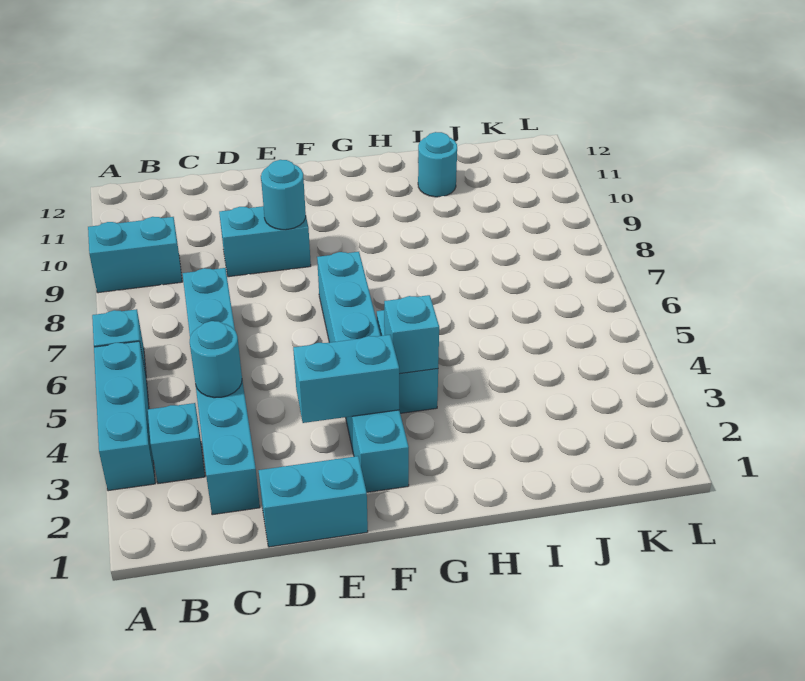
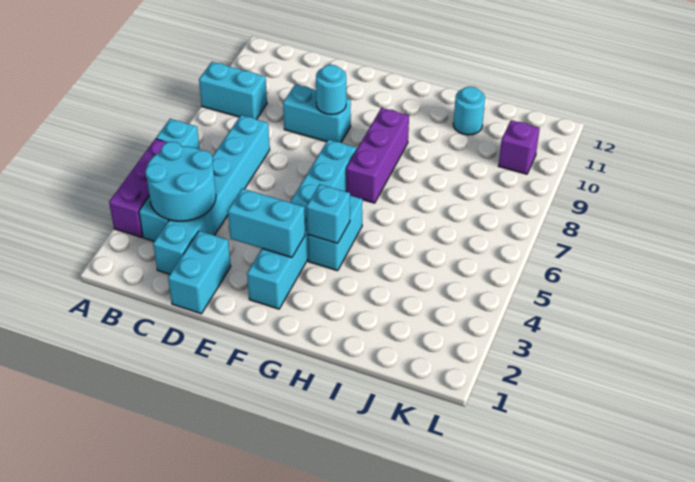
cyan brick A3:A5 level 1 -> purple brick A3:A5 level 1
cyan round brick C4 level 2 -> cyan round brick B3:C4 level 2
cyan brick D1:E1 level 1 -> cyan brick D1:D2 level 1
none -> purple brick G7:G9 level 1
none -> purple brick K10 level 1

